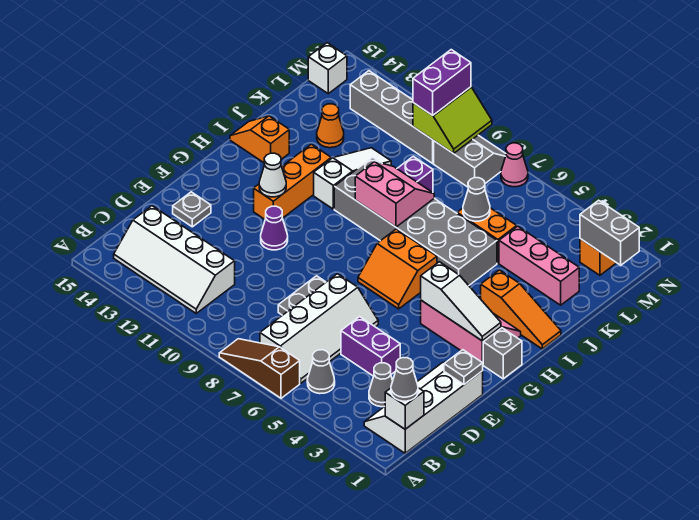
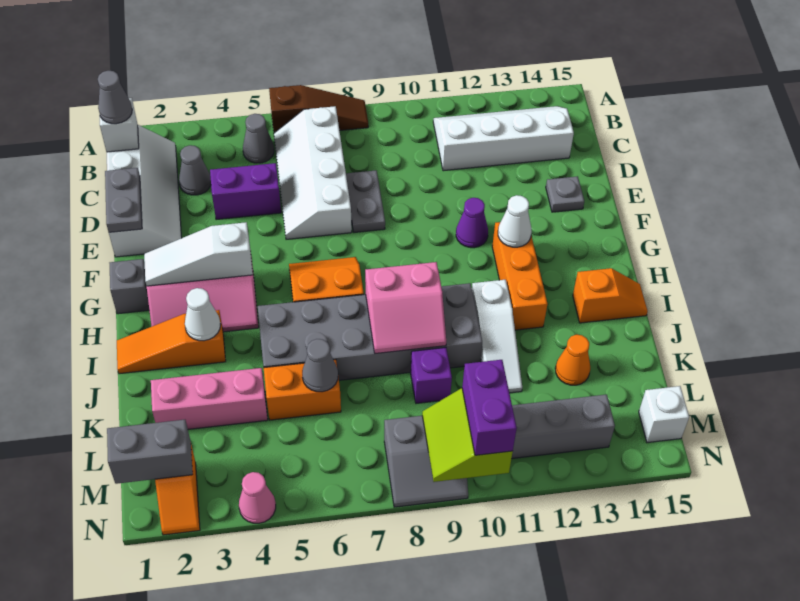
grey plate E1 level 2 -> grey plate D1:E1 level 2
none -> white cone I3 level 2
pink cone N7 level 1 -> pink cone N4 level 1

